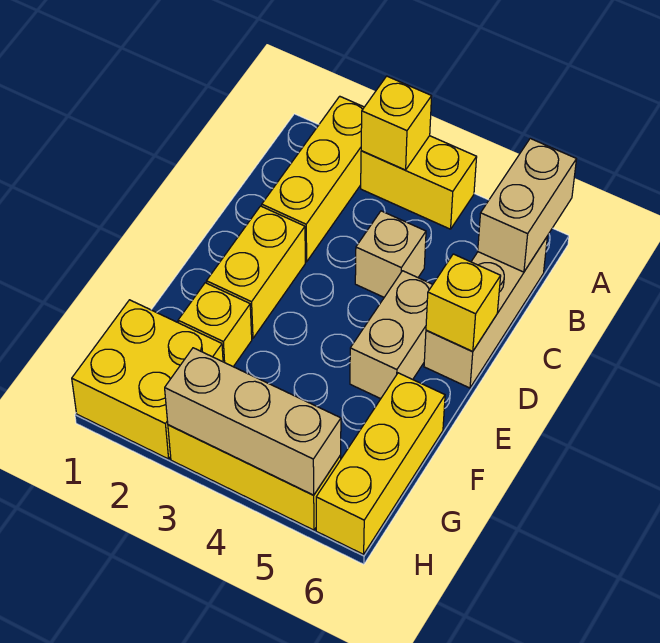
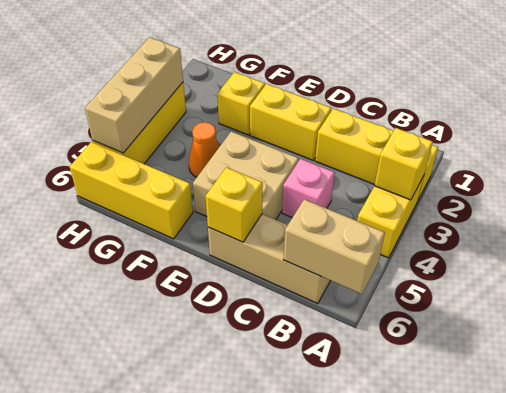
tan brick C4 level 1 -> pink brick C4 level 1
tan brick D5:E5 level 1 -> tan brick D4:E5 level 1
none -> orange cone F4 level 1
yellow brick G1:H2 level 1 -> none

